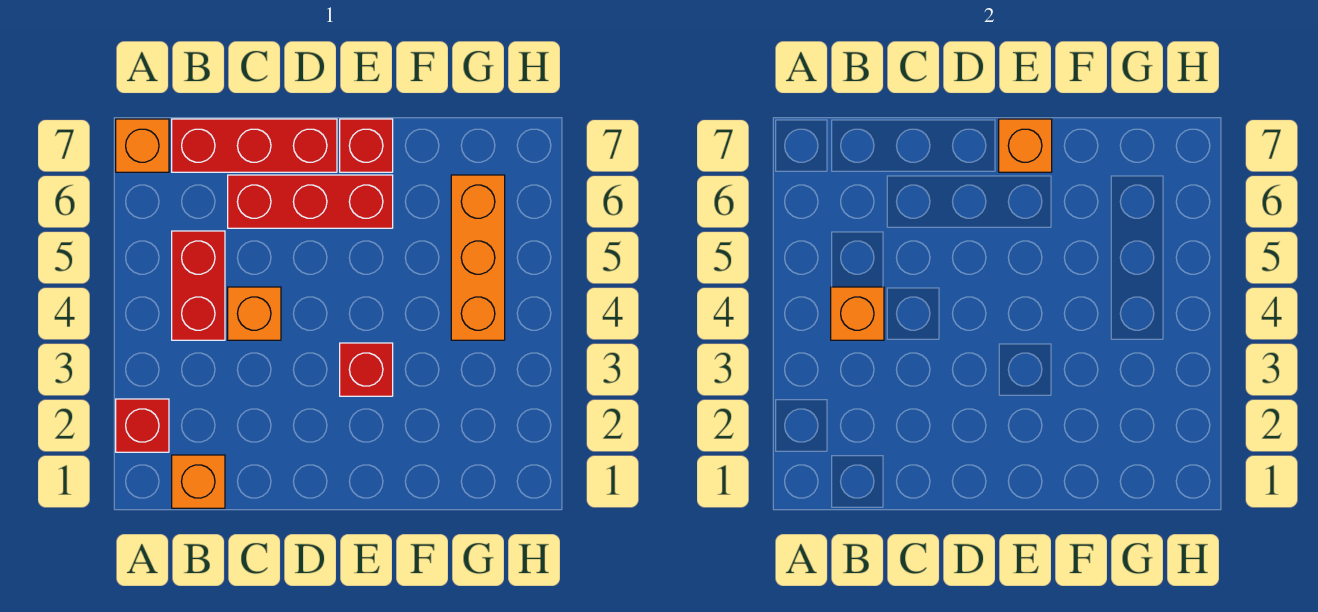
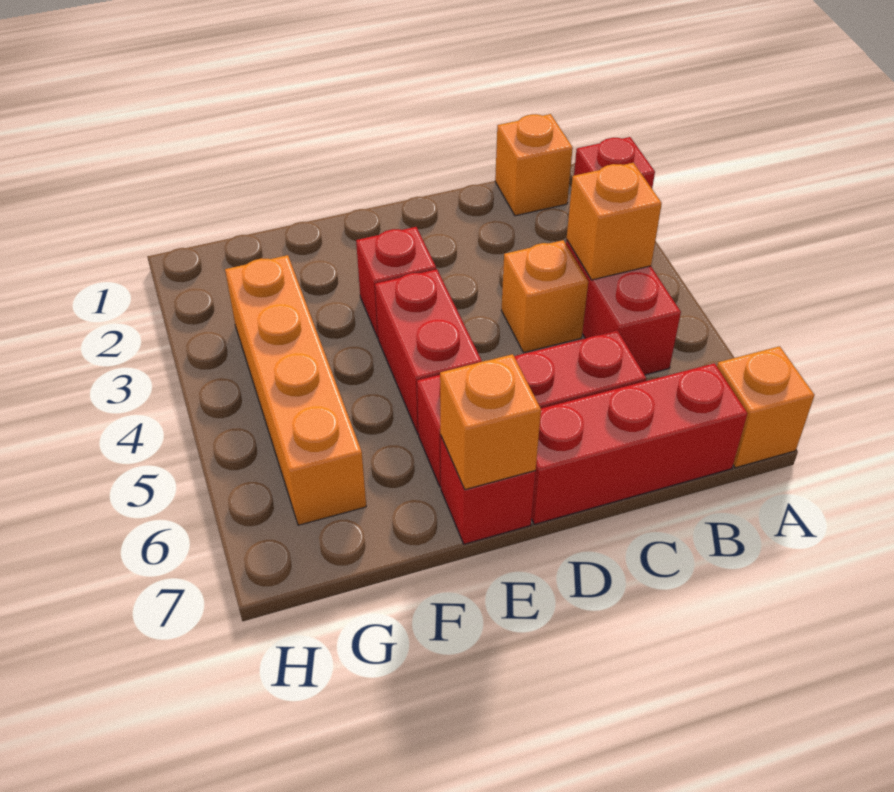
none -> red brick E4:E5 level 1
orange brick G4:G6 level 1 -> orange brick G3:G6 level 1

